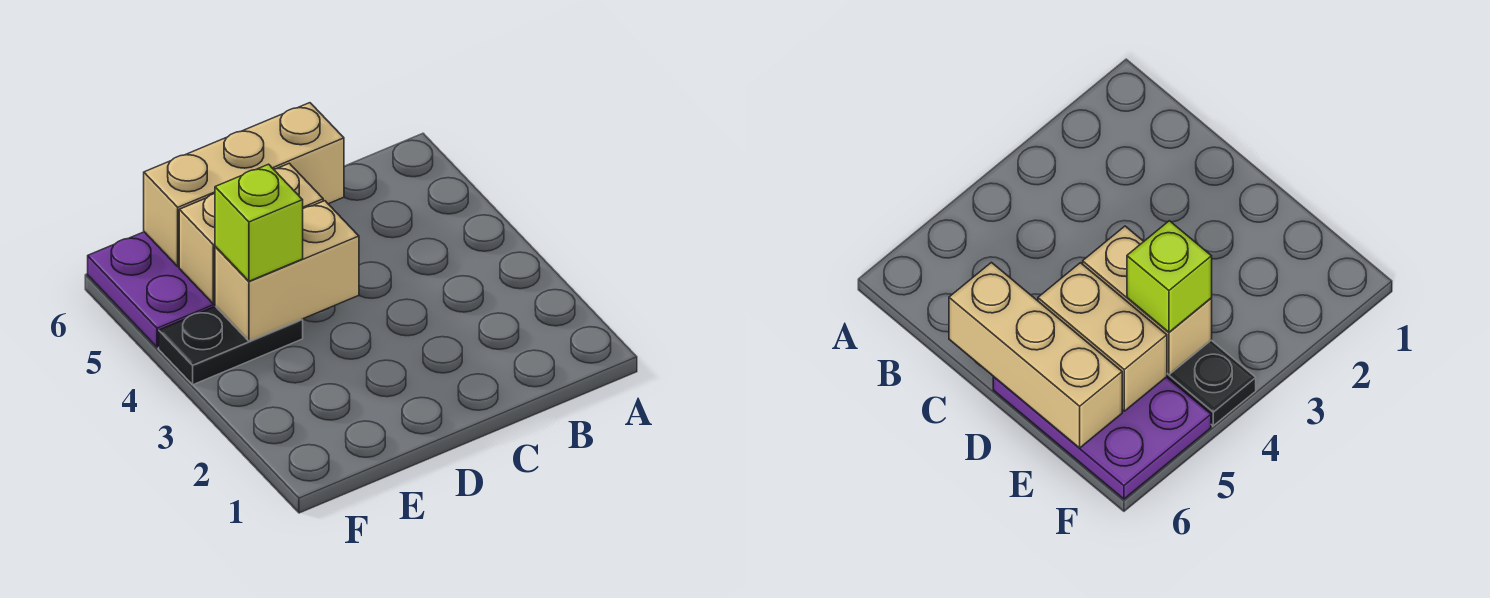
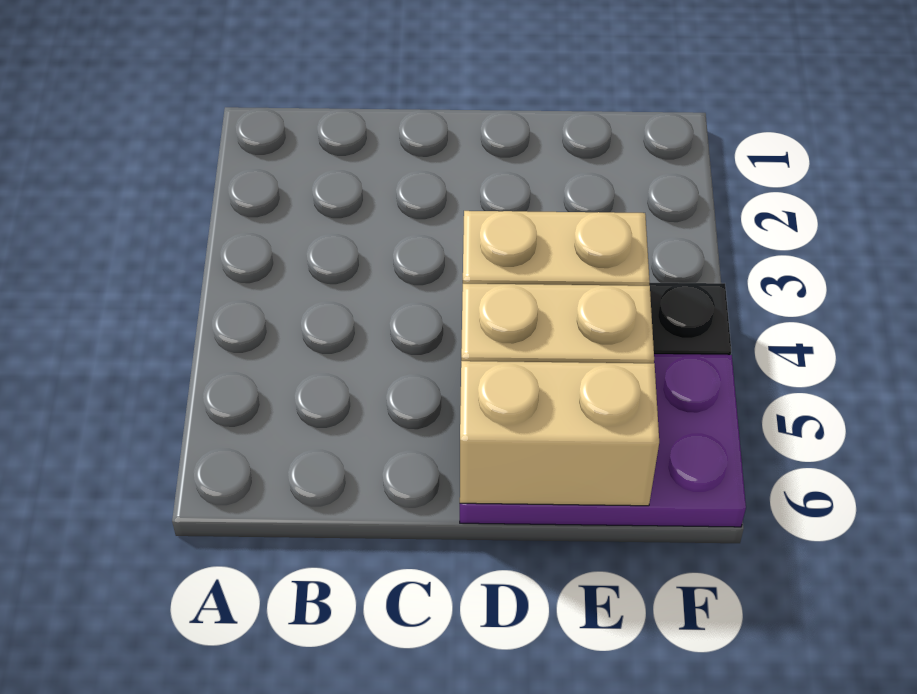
tan brick C6:E6 level 2 -> tan brick D6:E6 level 2
lime brick E4 level 3 -> none

